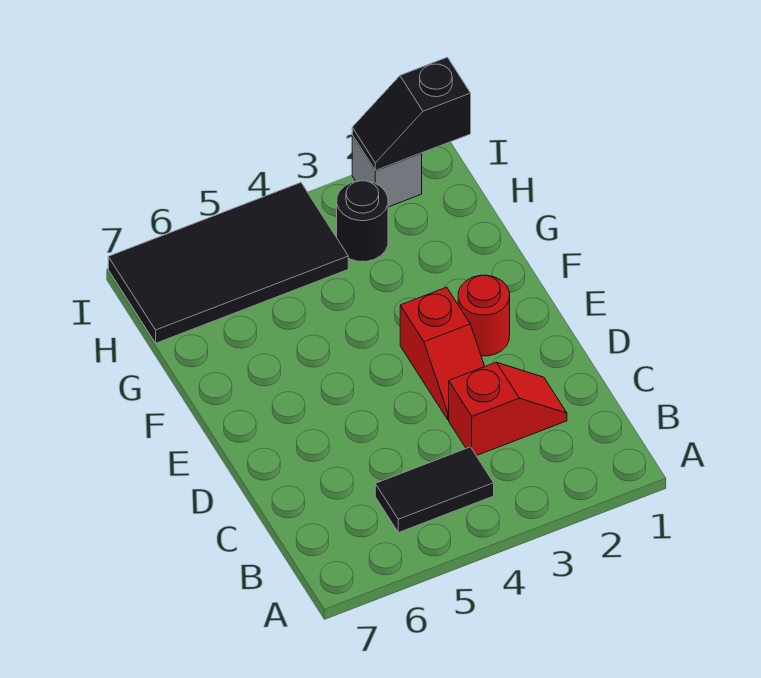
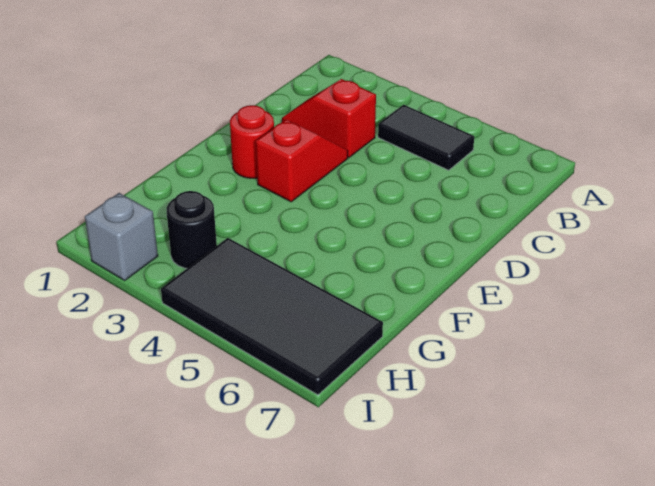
black slope I1:I2 level 2 top 1 -> none

